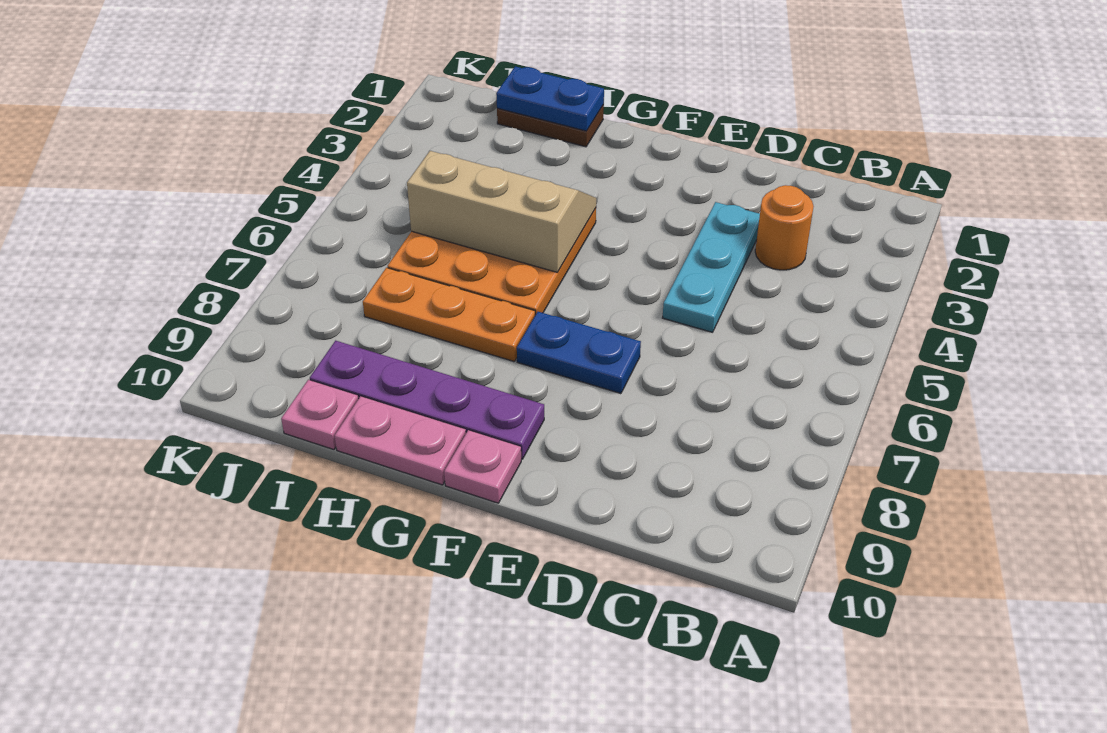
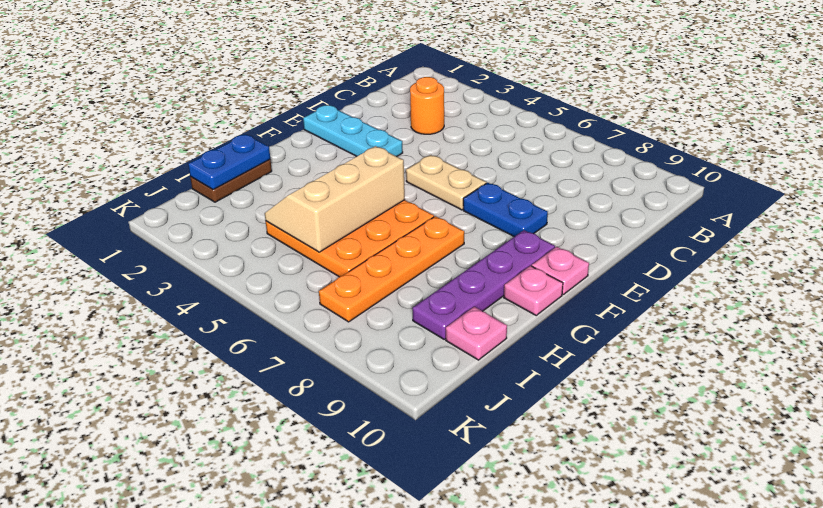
cyan plate D3:D5 level 1 -> cyan plate E1:E3 level 1
none -> tan plate E5:E6 level 1
blue plate E7:F7 level 1 -> blue plate E7:E8 level 1
orange plate G7:I7 level 1 -> orange plate G7:J7 level 1
pink plate G10:H10 level 1 -> pink plate G10 level 1

